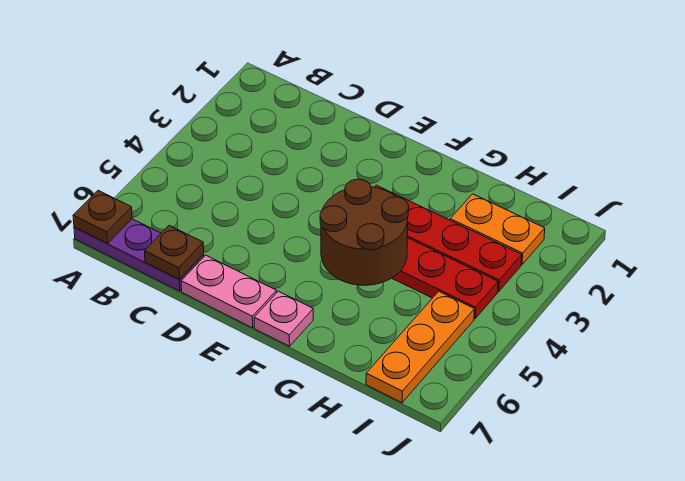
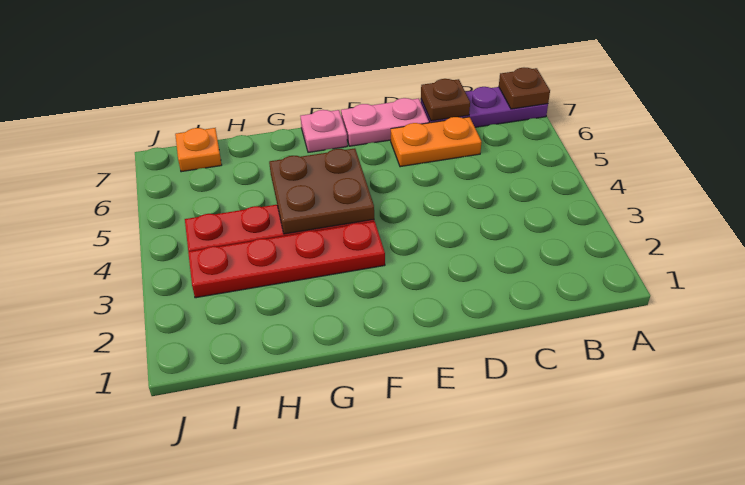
brown round brick F4:G5 level 2 -> brown plate F4:G5 level 2
orange plate H2:I2 level 1 -> orange plate C6:D6 level 1
orange plate I5:I7 level 1 -> orange plate I7 level 1

